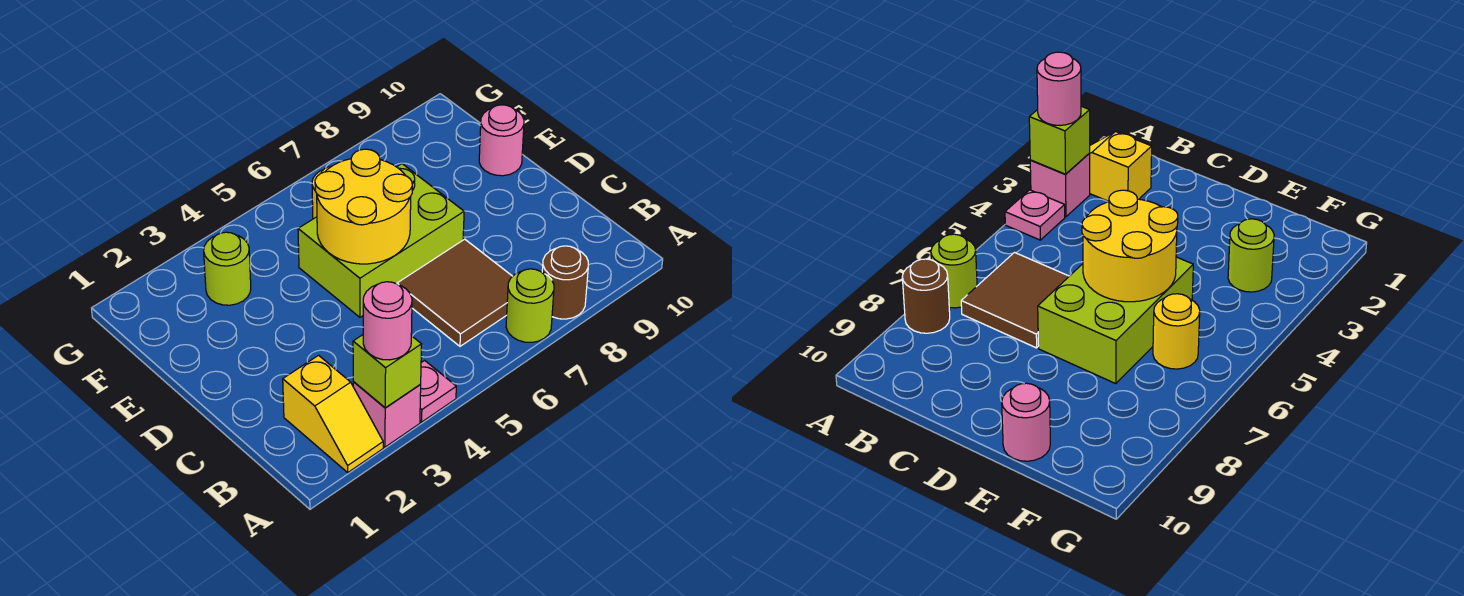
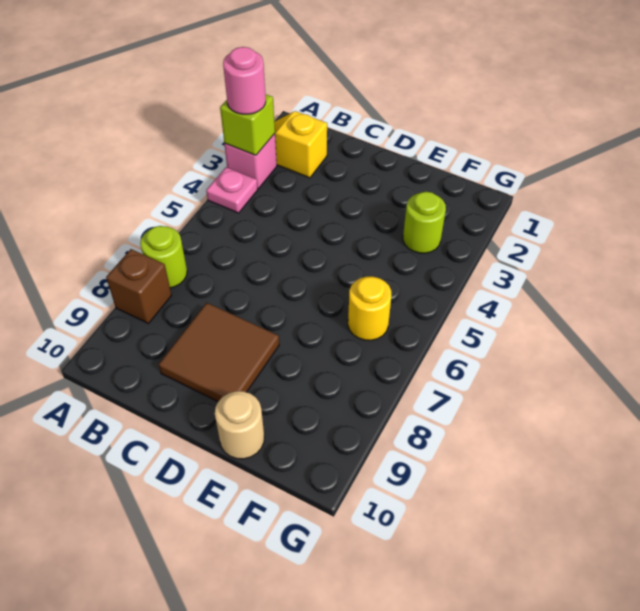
brown round brick A8 level 1 -> brown brick A8 level 1
brown tile B6:C7 level 1 -> brown tile C8:D9 level 1
lime brick D5:E7 level 1 -> none
yellow round brick D5:E6 level 2 -> none
pink round brick E10 level 1 -> tan round brick E10 level 1

